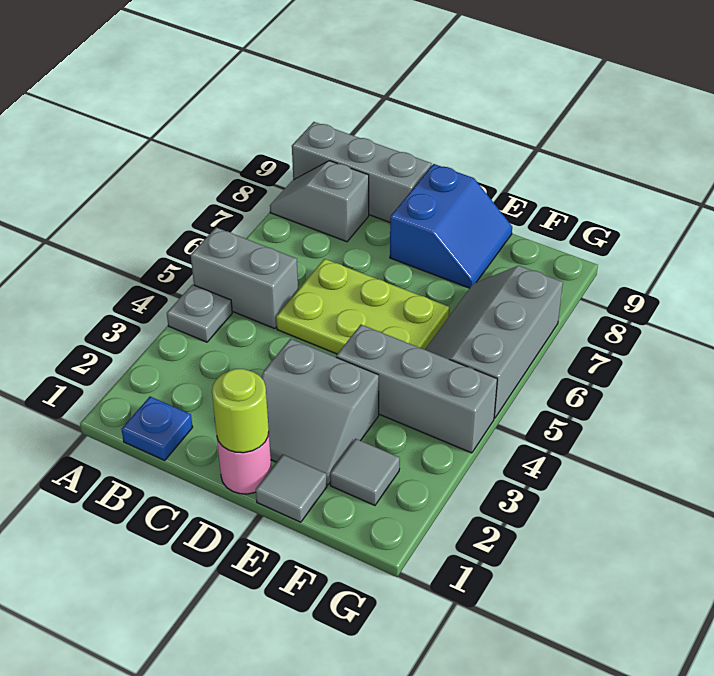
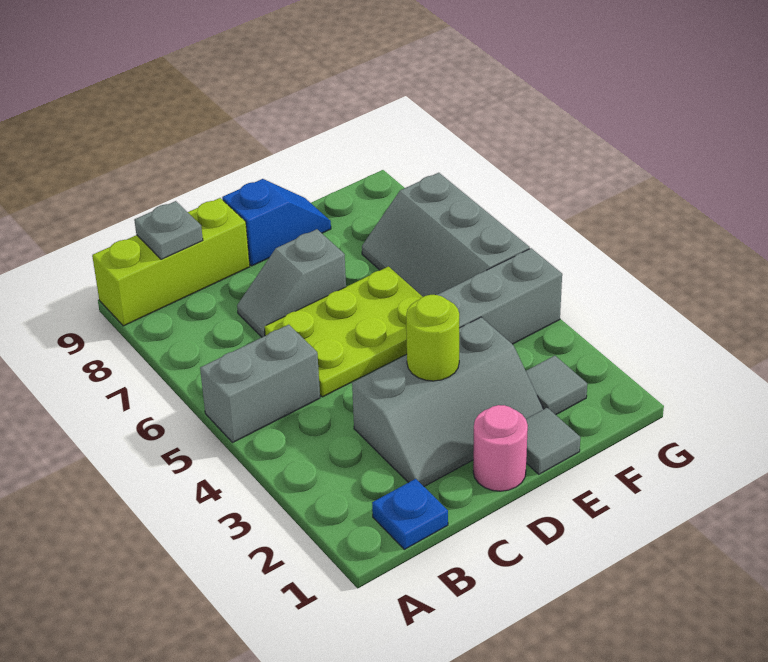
grey plate A4 level 1 -> grey plate B9 level 2
grey slope A8:B8 level 1 top B -> grey slope C7:D7 level 1 top D
grey brick A9:C9 level 1 -> lime brick A9:C9 level 1
lime round brick D1 level 2 -> lime round brick D3 level 2
grey slope D2:E3 level 1 top 3 -> grey slope C2:E3 level 1 top 3
blue slope D8:E9 level 1 top D -> blue slope D9:E9 level 1 top D

